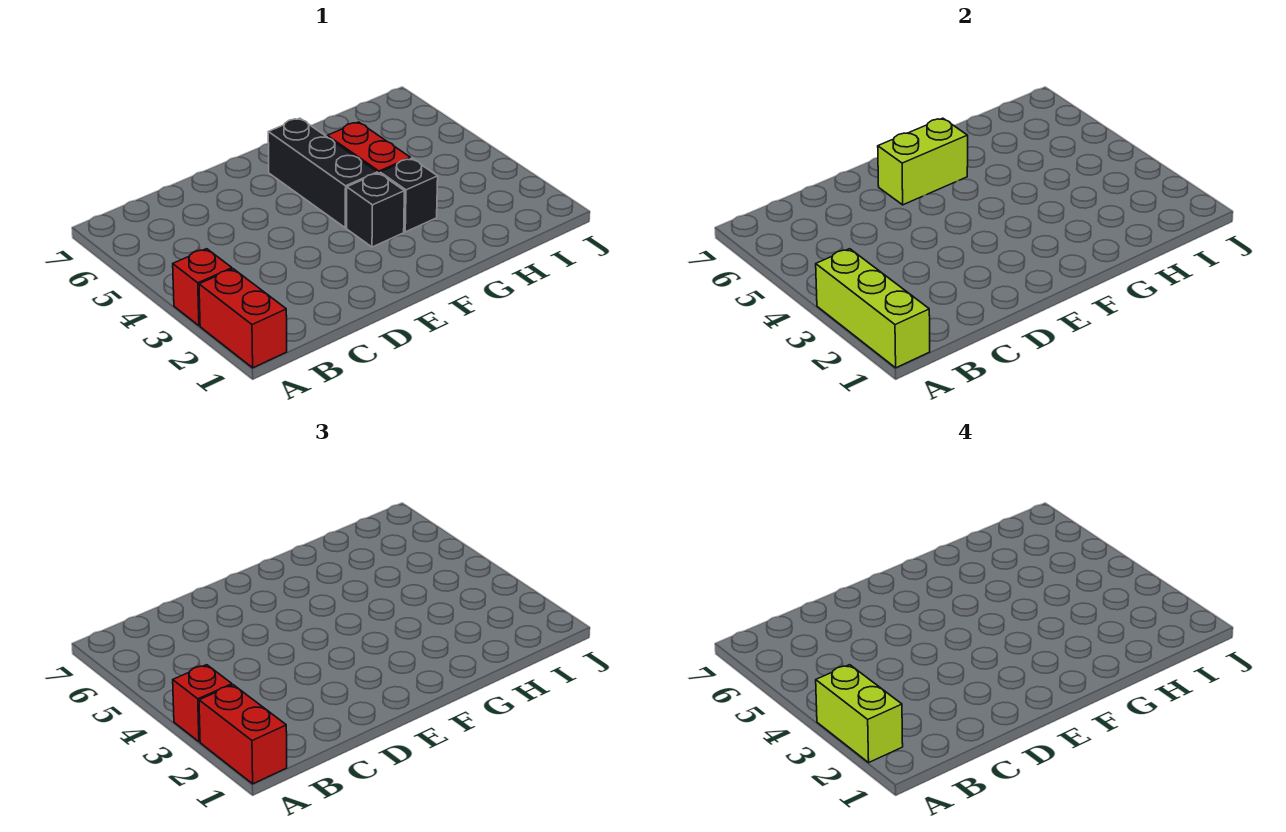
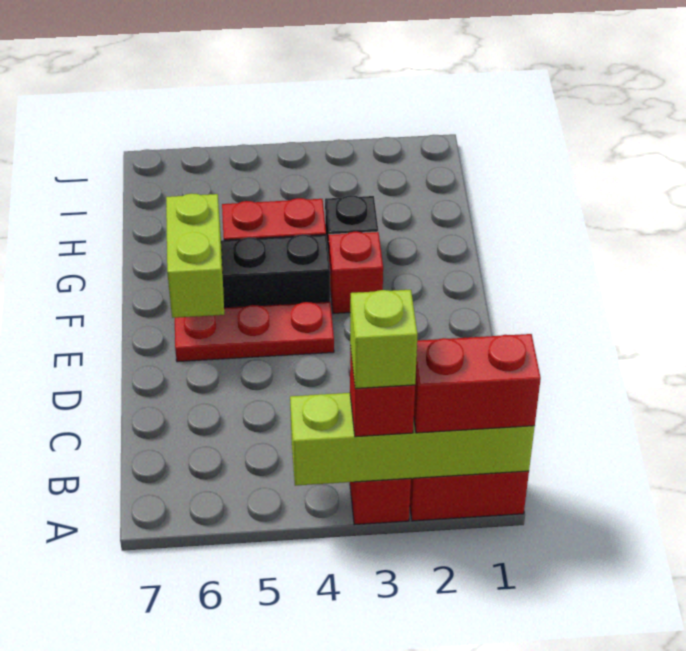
lime brick A1:A3 level 2 -> lime brick A1:A4 level 2
lime brick A2:A3 level 4 -> lime brick A3 level 4
none -> red plate E4:E6 level 1
black brick F3 level 1 -> red brick F3 level 1

